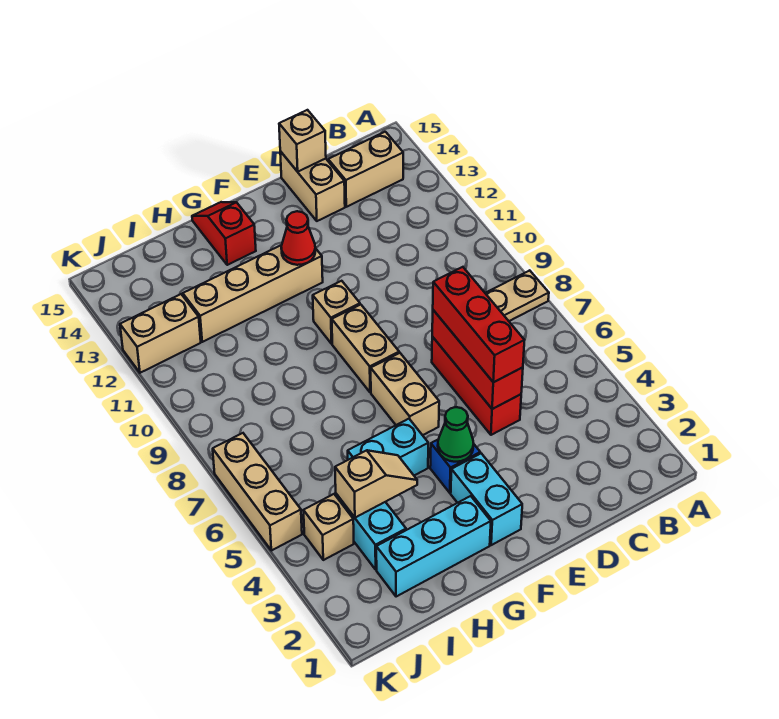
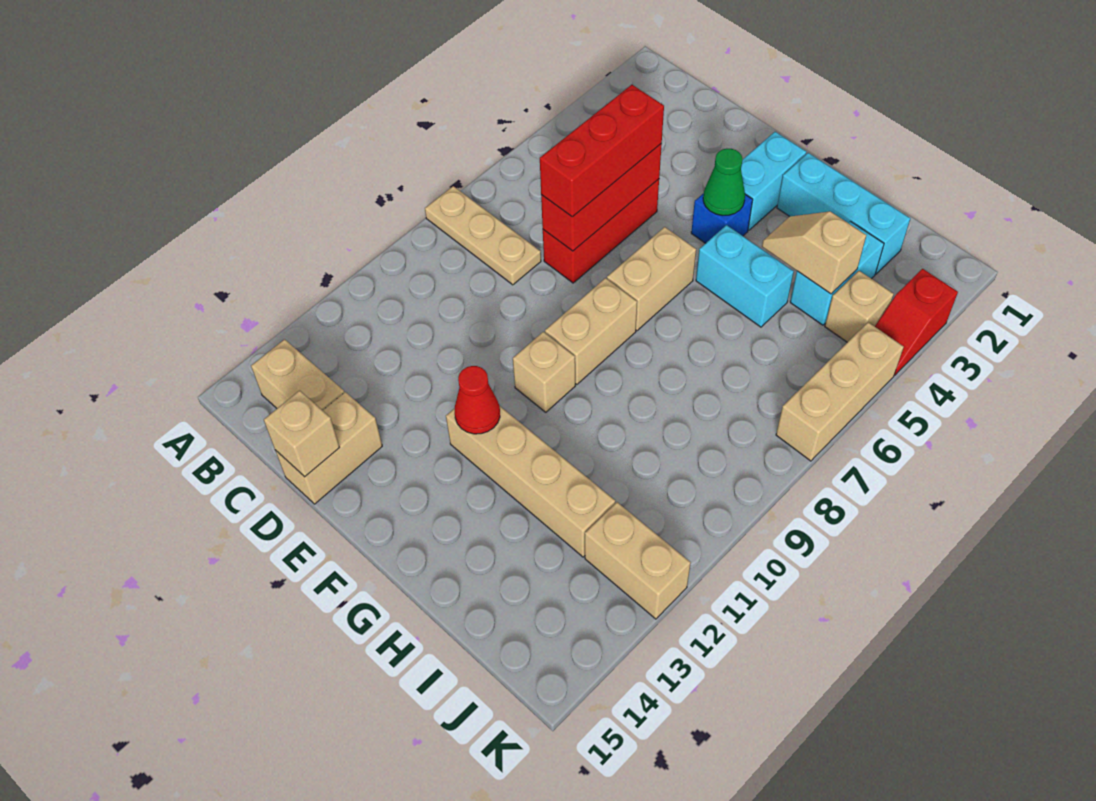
red slope G14:G15 level 1 top 14 -> red slope K3:K4 level 1 top 3

